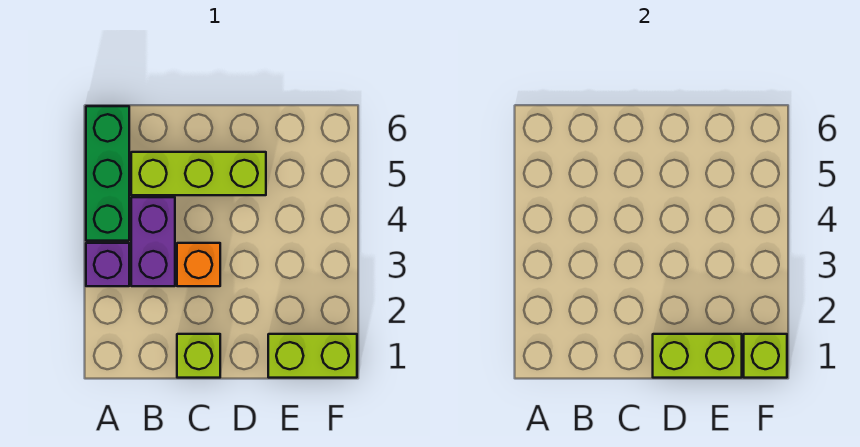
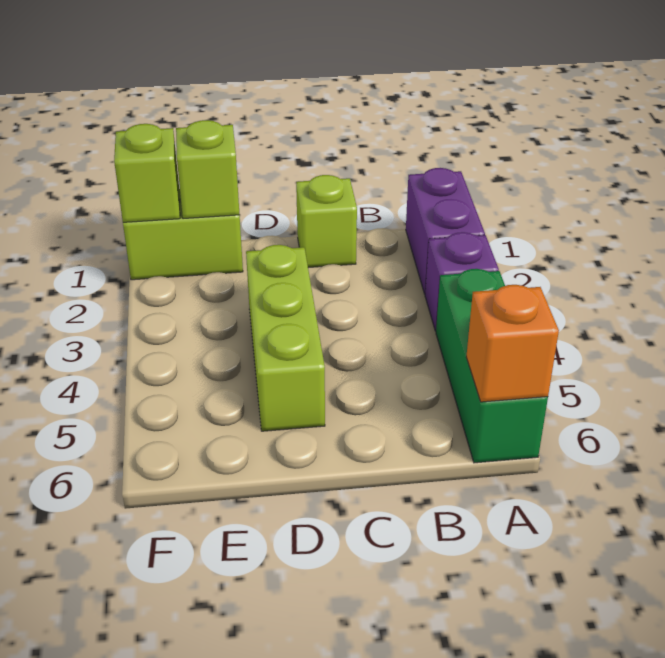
purple brick B3:B4 level 1 -> purple brick A1:A2 level 1
lime brick B5:D5 level 1 -> lime brick D3:D5 level 1
orange brick C3 level 1 -> orange brick A6 level 2
lime brick D1:E1 level 2 -> lime brick E1 level 2

